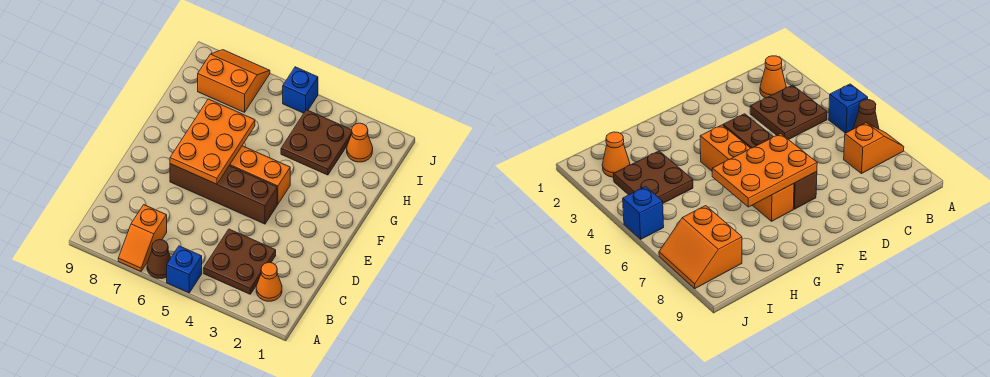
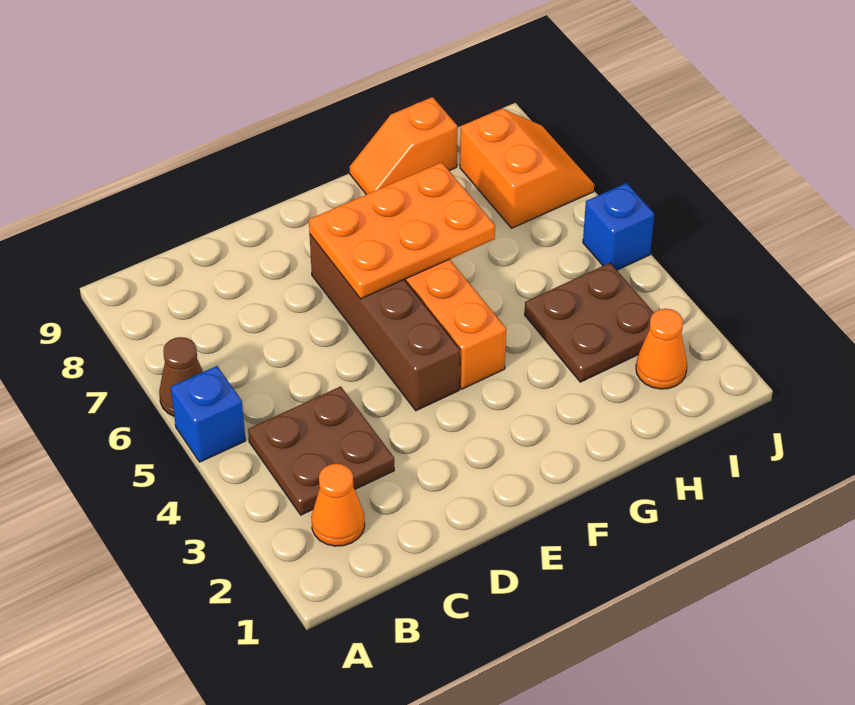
orange slope A7:B7 level 1 top B -> orange slope G9:H9 level 1 top H

